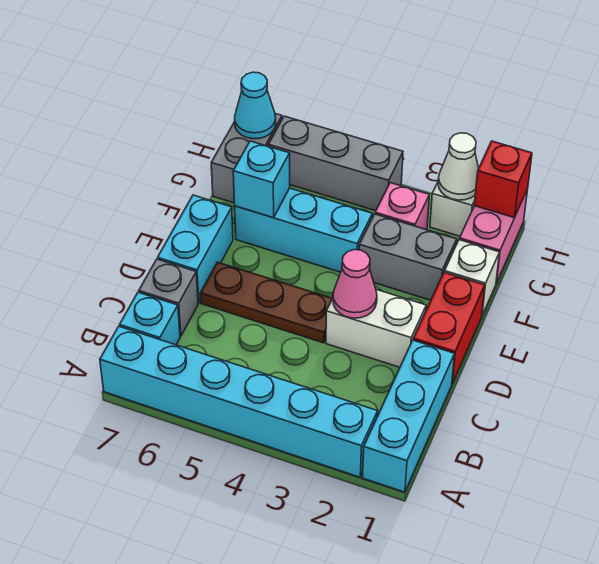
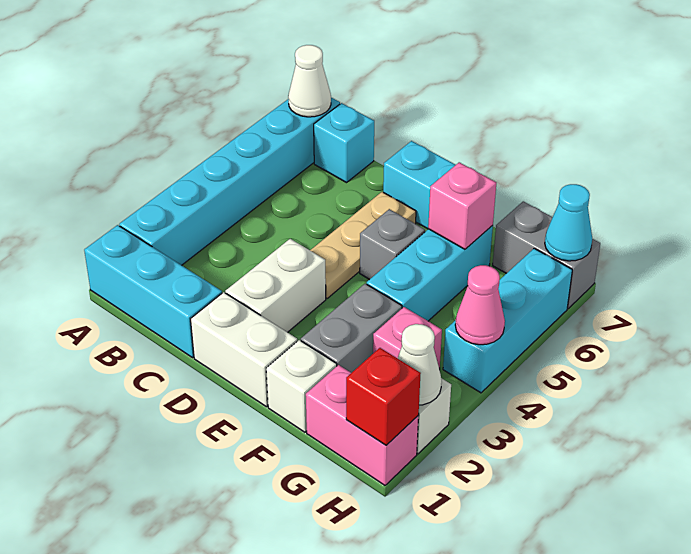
none -> white cone A7 level 2
grey brick C7 level 1 -> grey brick E5 level 1
red brick D1:E1 level 1 -> white brick D1:E1 level 1
pink cone D3 level 2 -> pink cone H4 level 2
brown plate D4:D6 level 1 -> tan plate D4:D6 level 1
cyan brick F6 level 2 -> pink brick F6 level 2
grey brick H4:H6 level 1 -> cyan brick H4:H6 level 1

